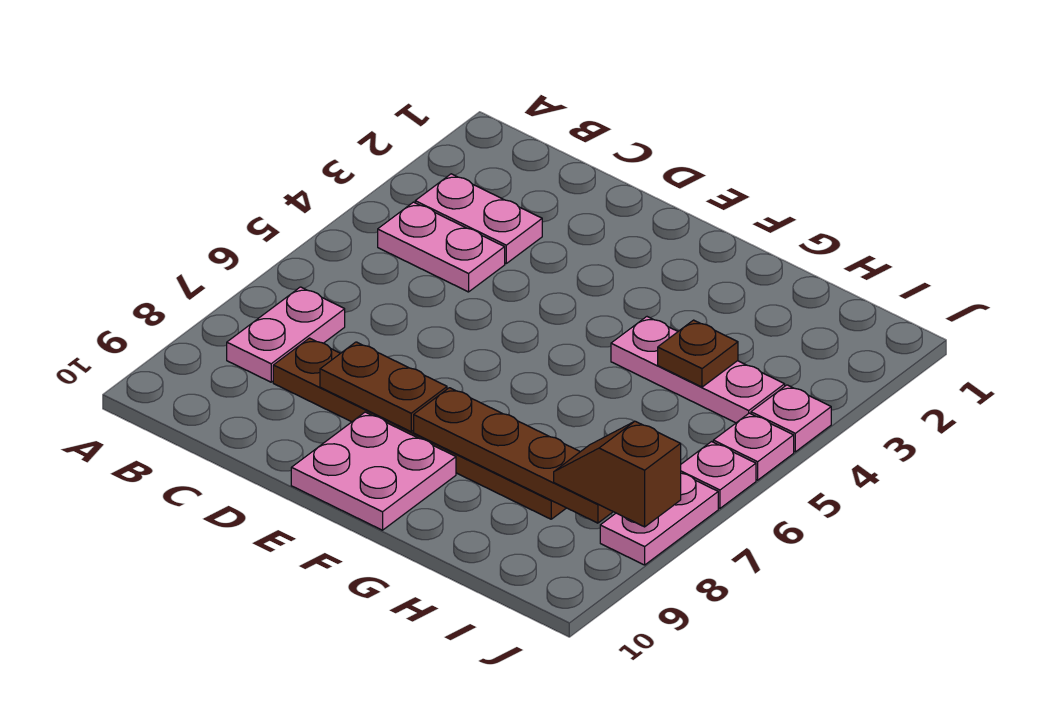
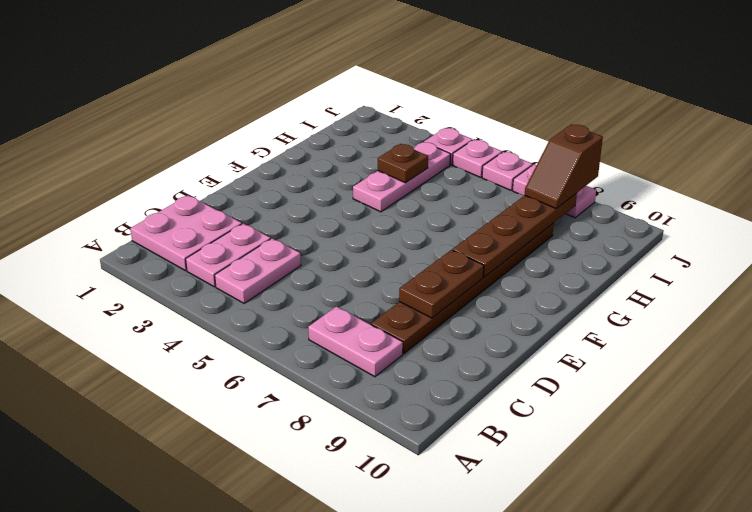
pink plate E9:F10 level 1 -> pink plate B1:C2 level 1

